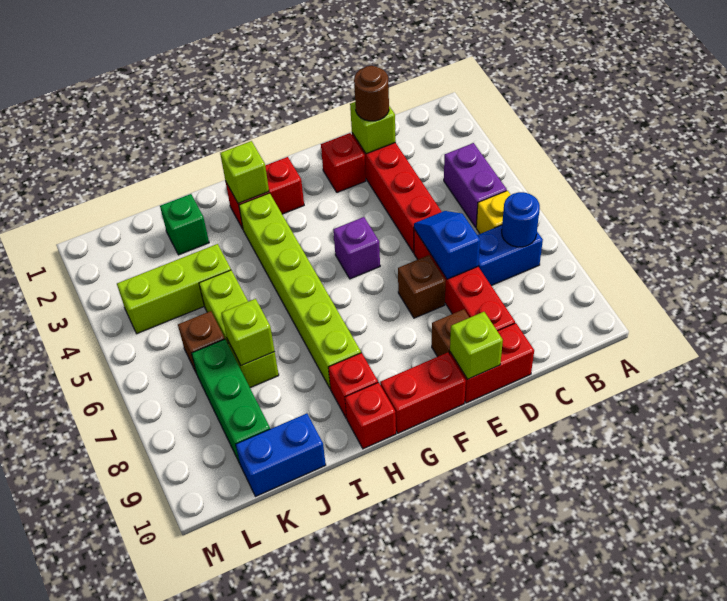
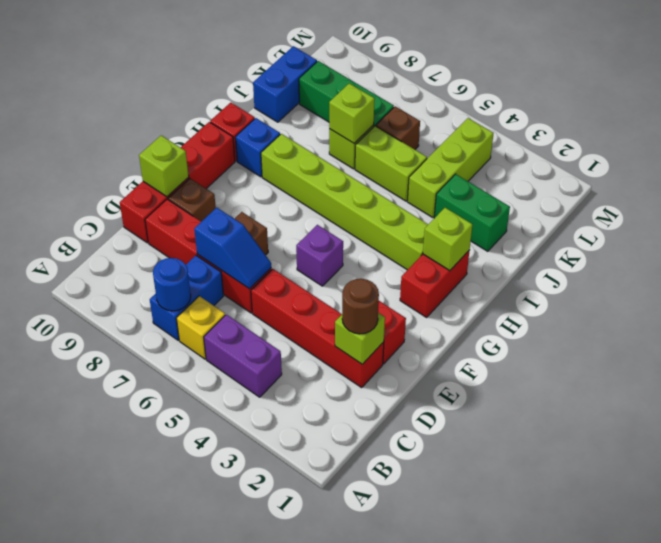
red brick H9 level 1 -> blue brick H9 level 1
green brick J2 level 1 -> green brick J2:J3 level 1

